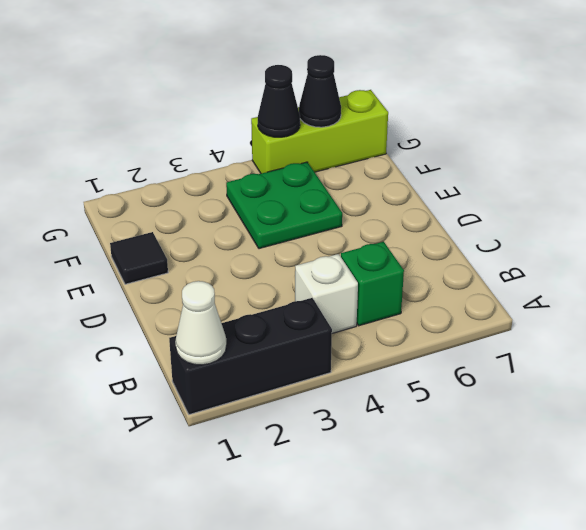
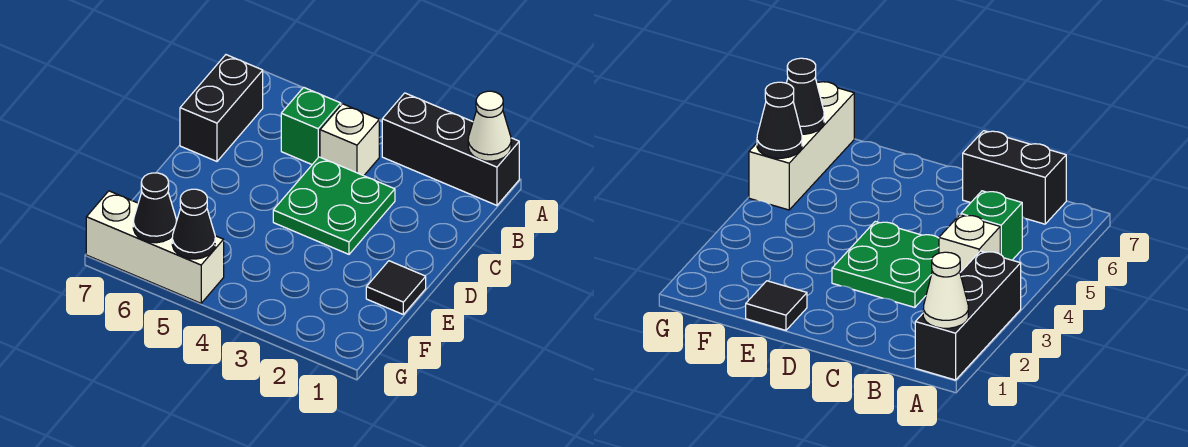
none -> black brick B7:C7 level 1
green plate E4:F5 level 1 -> green plate C3:D4 level 1
lime brick G5:G7 level 1 -> white brick G5:G7 level 1

